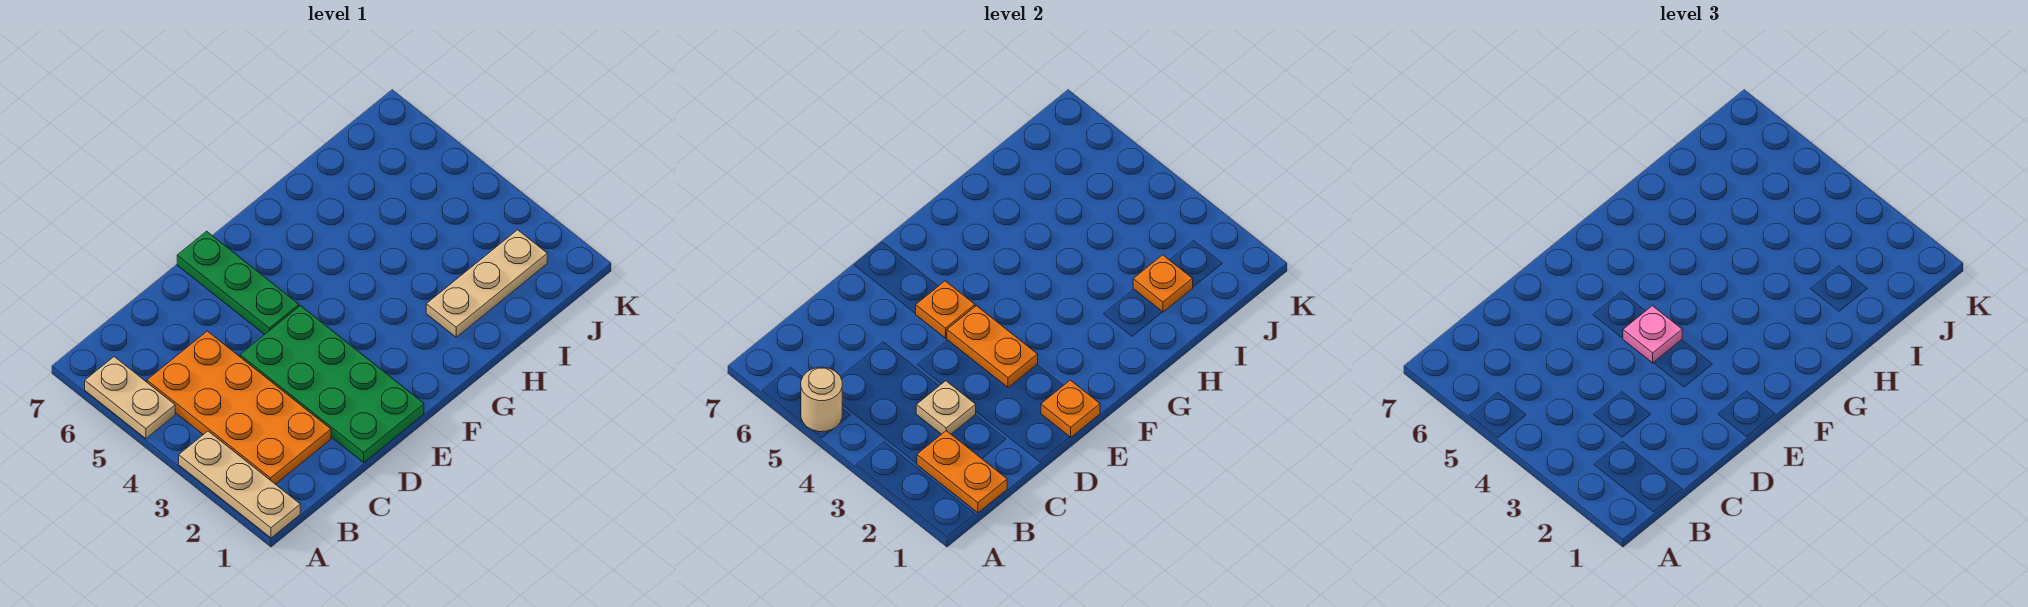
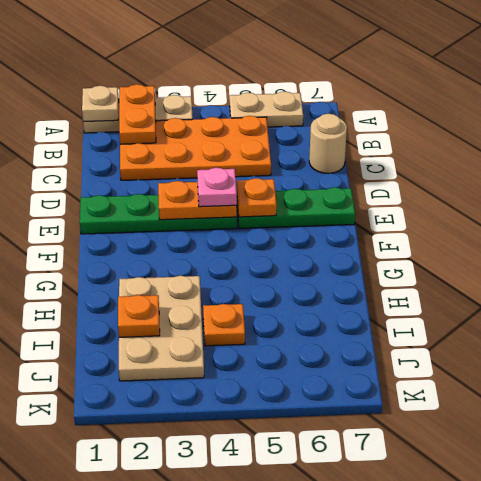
tan round brick A5 level 2 -> tan round brick C7 level 1
orange plate B1:B2 level 2 -> orange plate A2:B2 level 2
tan plate C3 level 2 -> tan plate A1 level 2
green plate D1:E4 level 1 -> green plate E1:E4 level 1
orange plate E1 level 2 -> orange plate I4 level 1
tan plate H2:J2 level 1 -> tan plate H2:J3 level 1

